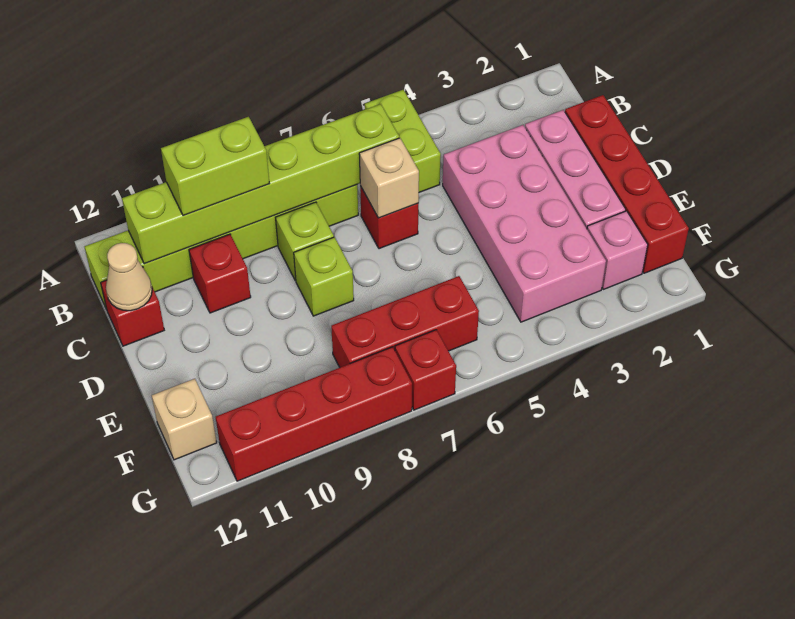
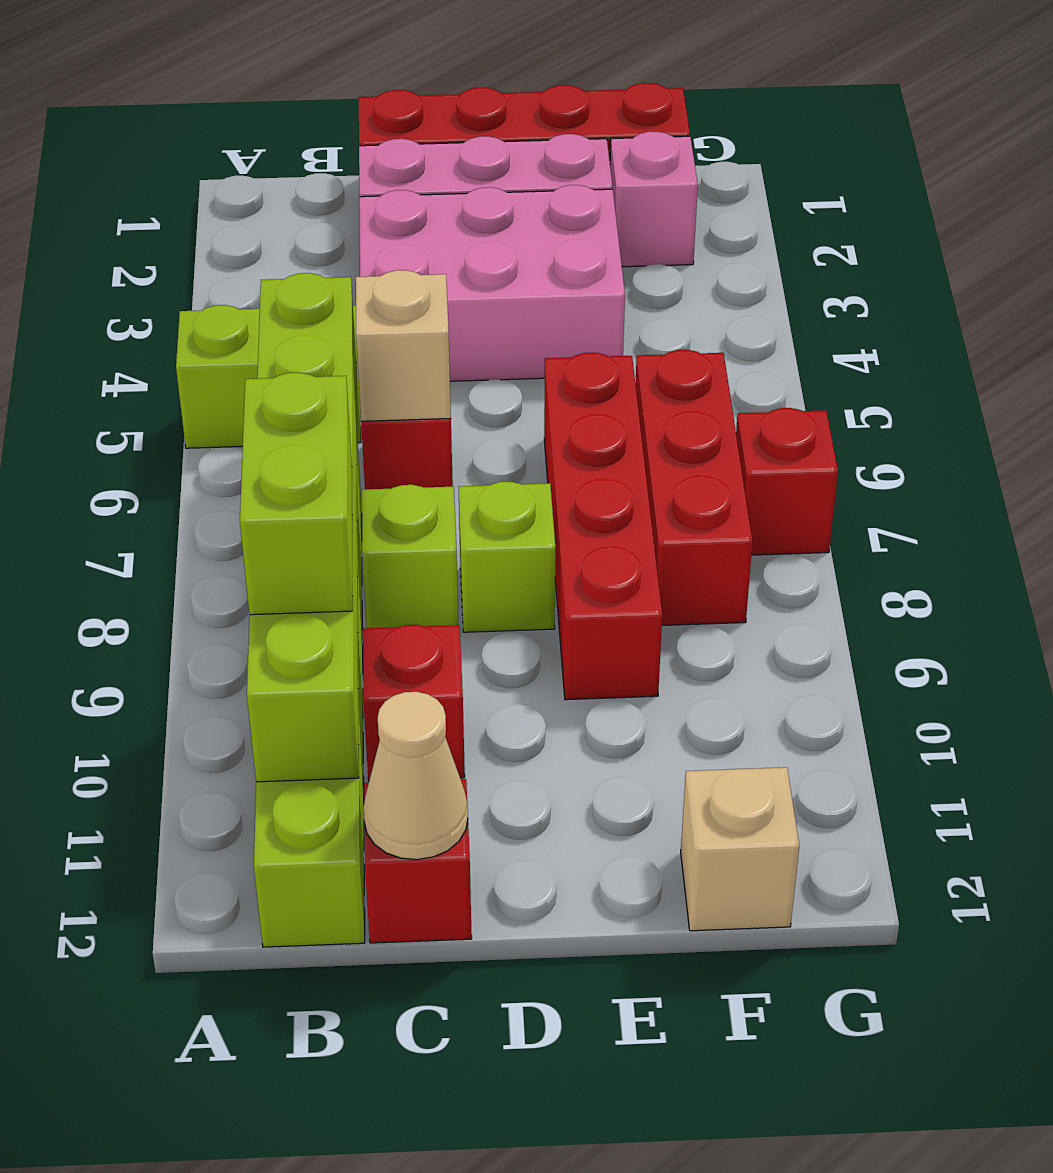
pink brick C3:F4 level 1 -> pink brick C3:E4 level 1
red brick G8:G11 level 1 -> red brick E6:E9 level 1

